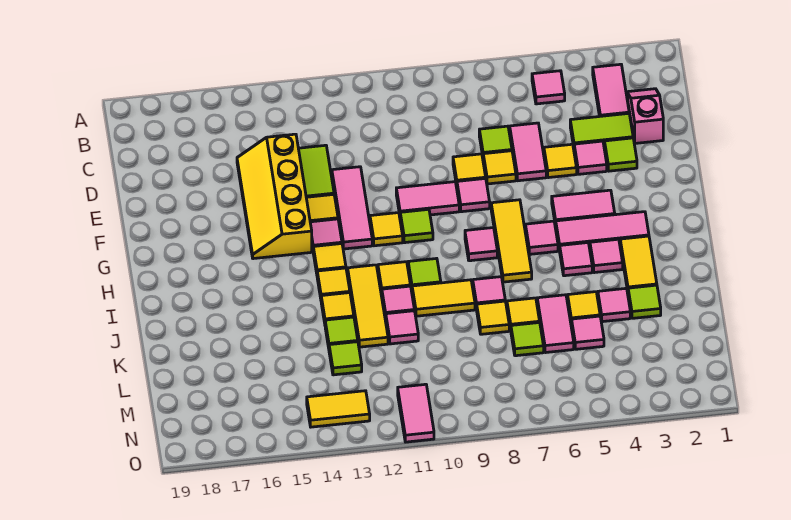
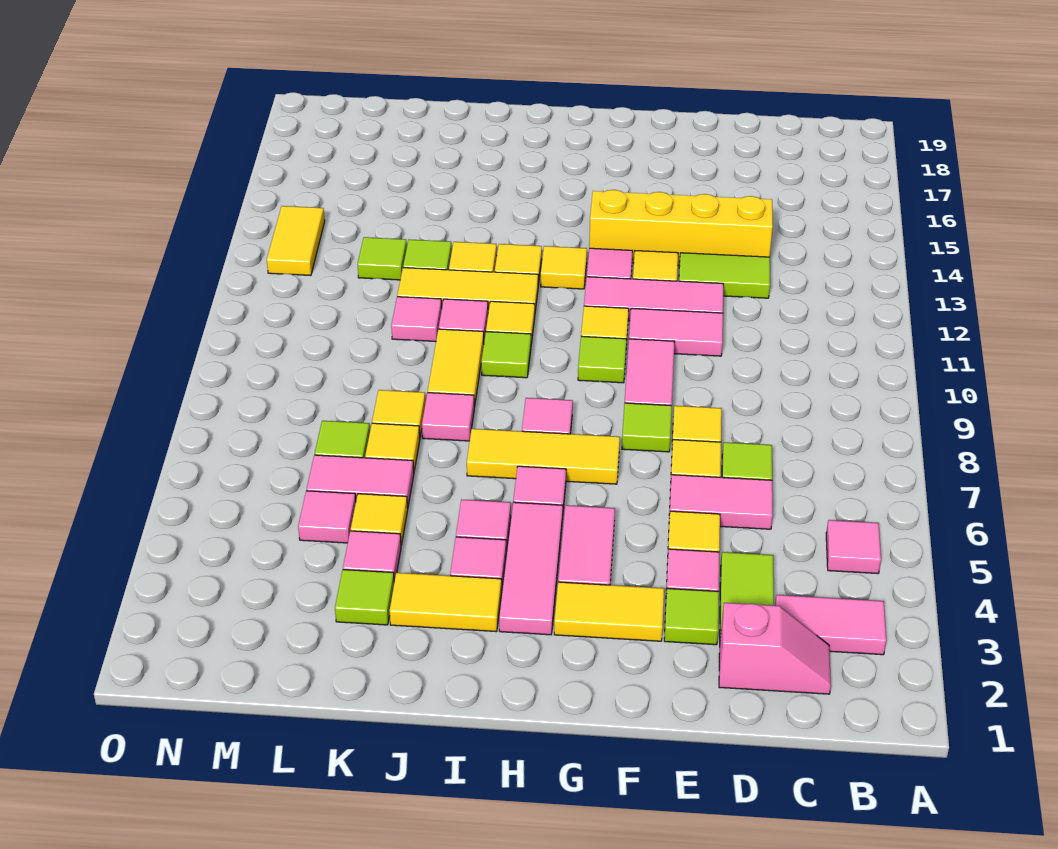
none -> yellow tile F3:G3 level 1
pink tile F8 level 1 -> lime tile F8 level 1
pink tile N11:O11 level 1 -> pink tile E11:F11 level 1

